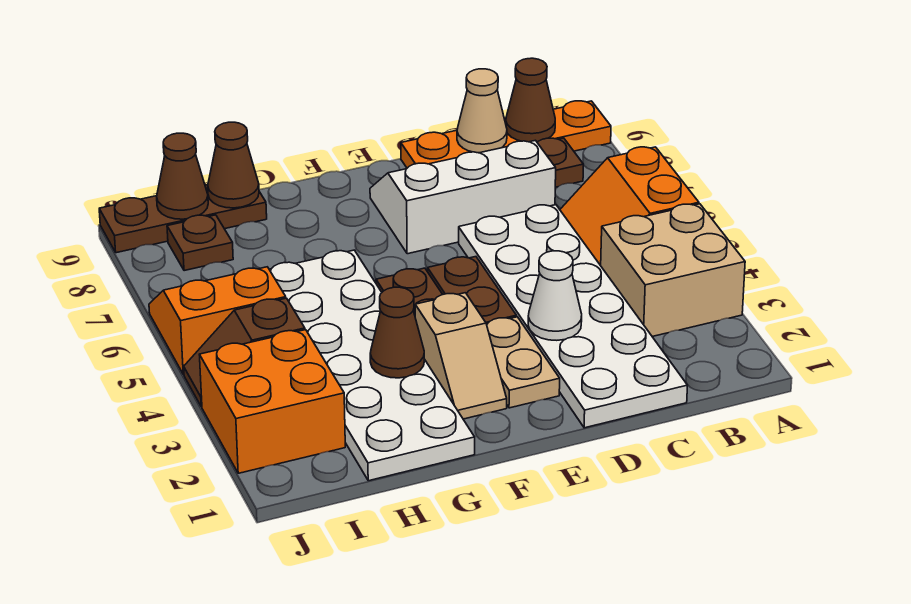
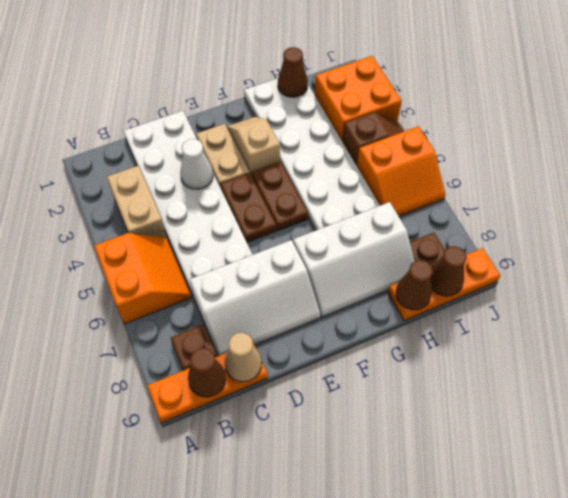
tan brick A3:B4 level 1 -> tan brick B3:B4 level 1
orange plate A9:D9 level 1 -> orange plate A9:C9 level 1
none -> white slope F7:H8 level 1 top 7
brown cone G3 level 2 -> brown cone H1 level 2
brown plate H9:J9 level 1 -> orange plate H9:J9 level 1

